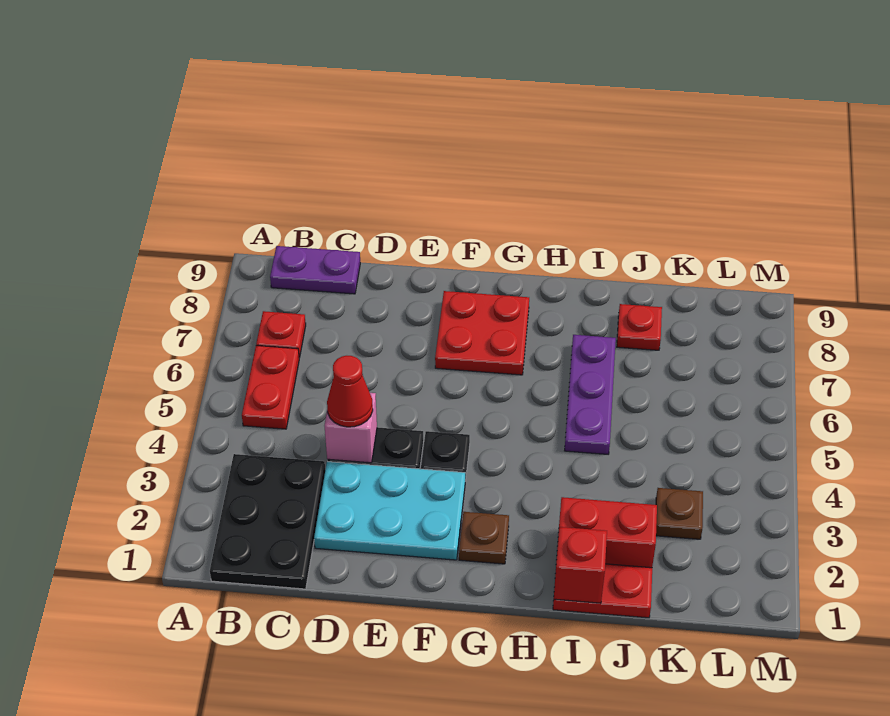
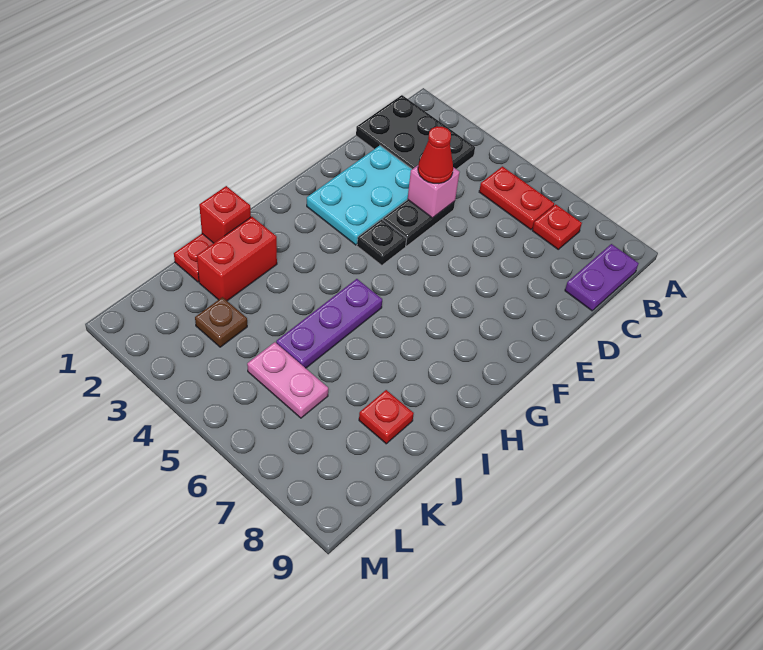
red plate F7:G8 level 1 -> none
brown plate G2 level 1 -> none
purple plate I5:I7 level 1 -> purple plate H5:J5 level 1
none -> pink plate K5:K6 level 1

